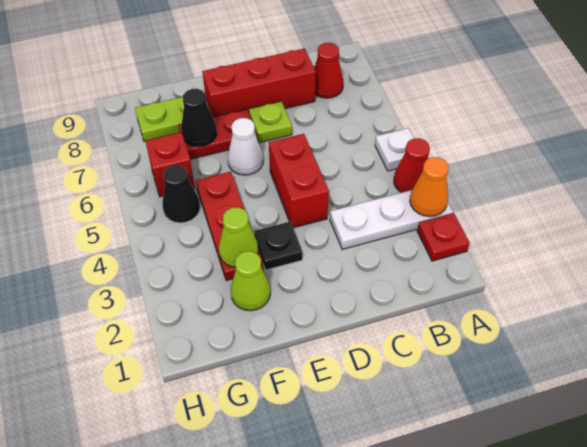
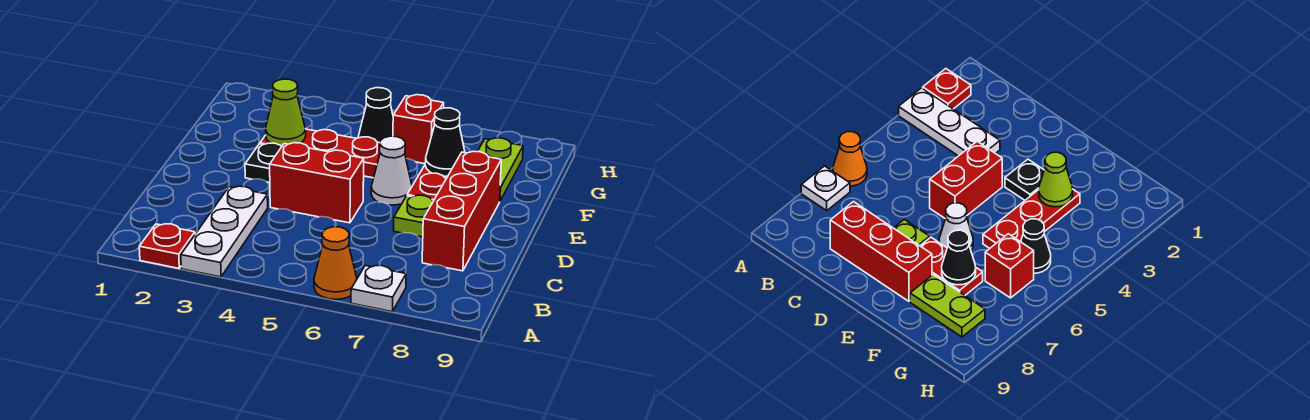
orange cone A3 level 2 -> orange cone A6 level 1
red cone A4 level 1 -> none
white plate A5 level 1 -> white plate A7 level 1
red cone B8 level 1 -> none
lime cone F2 level 1 -> none

